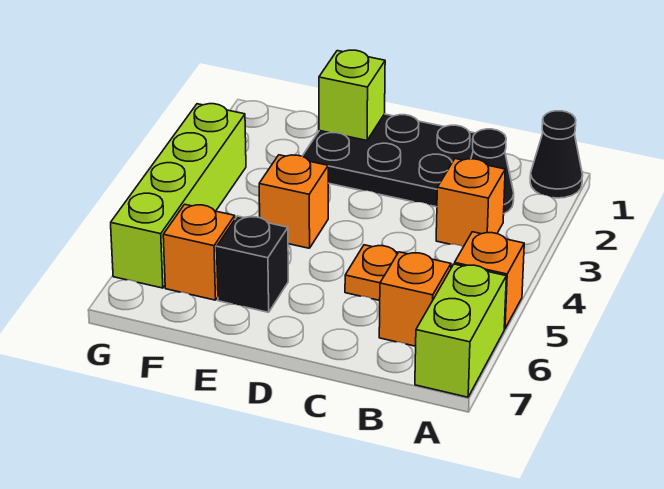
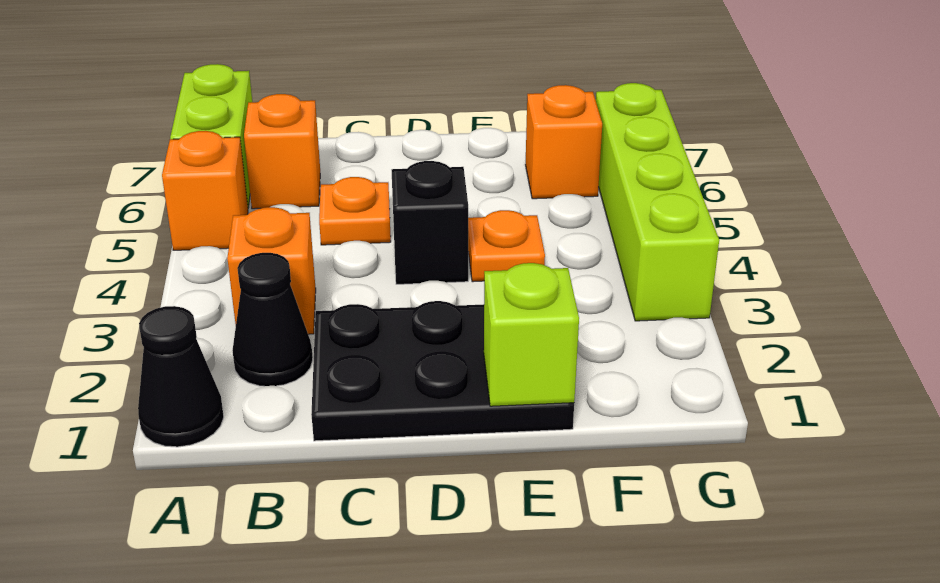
orange brick E4 level 1 -> orange plate E4 level 1
black brick E6 level 1 -> black brick D4 level 1

